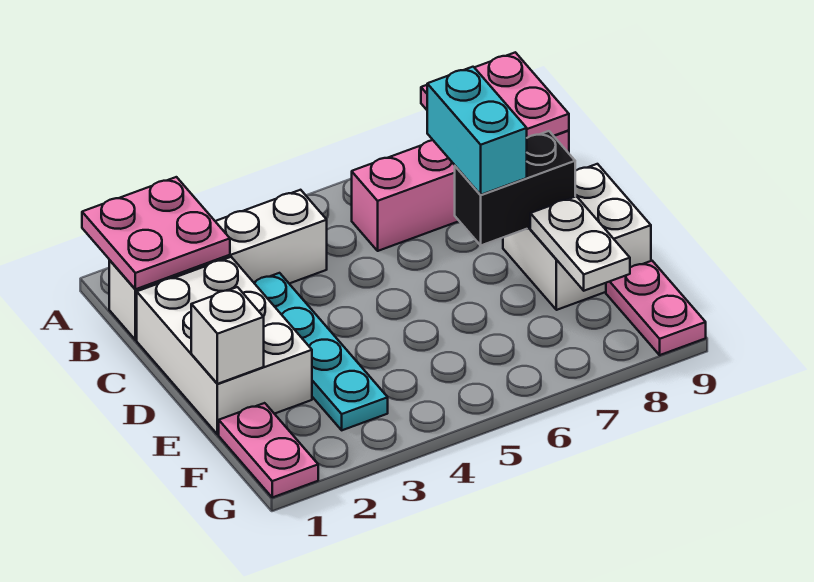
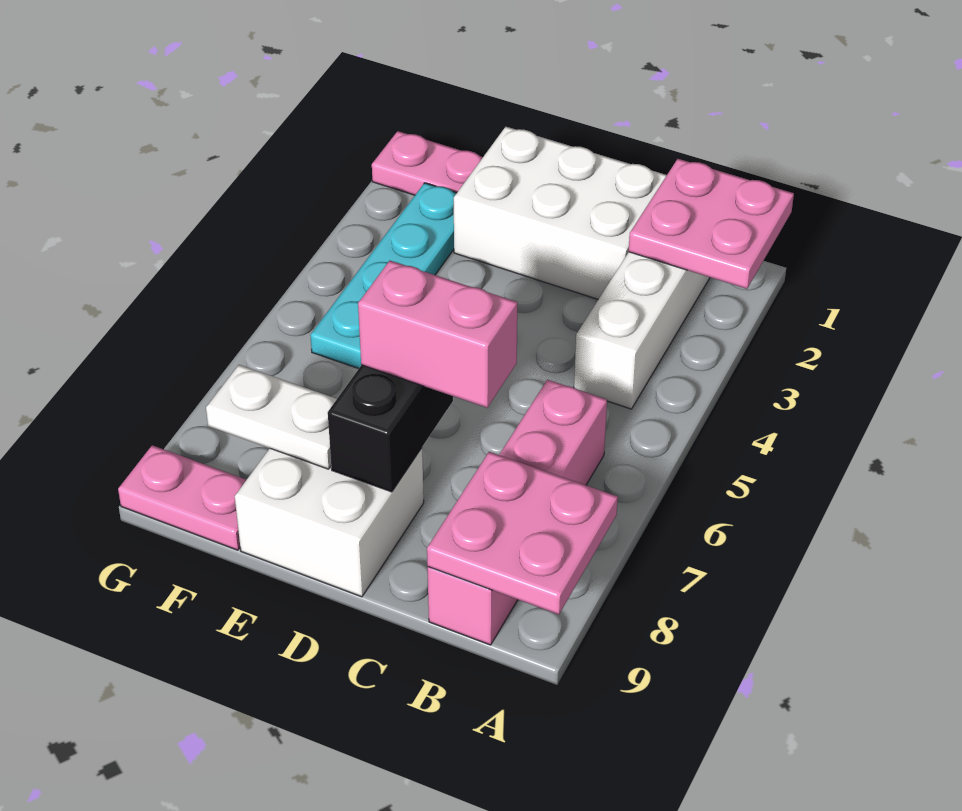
cyan plate C3:F3 level 1 -> cyan plate F2:F5 level 1
cyan brick C7:D7 level 3 -> pink brick C7:D7 level 3
white brick E1 level 2 -> none

